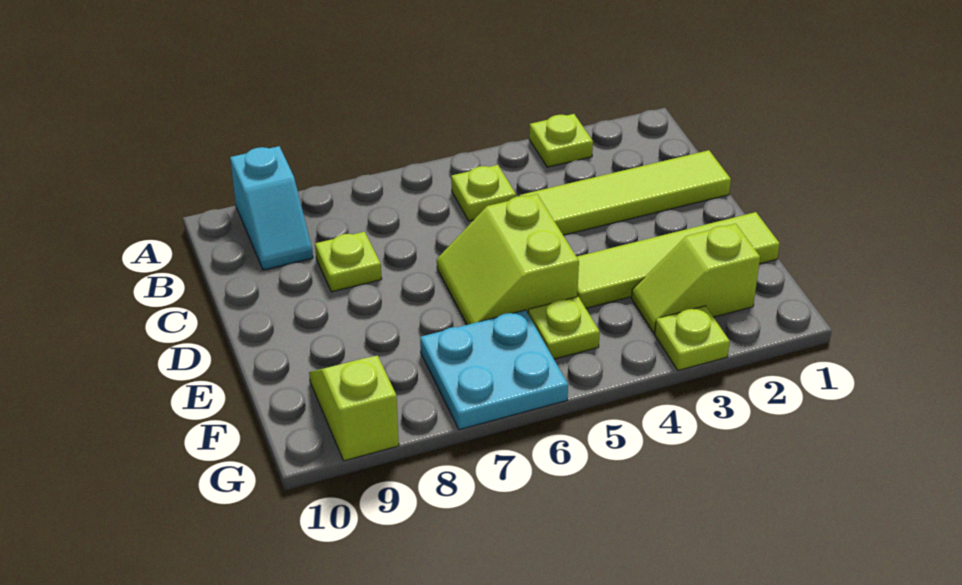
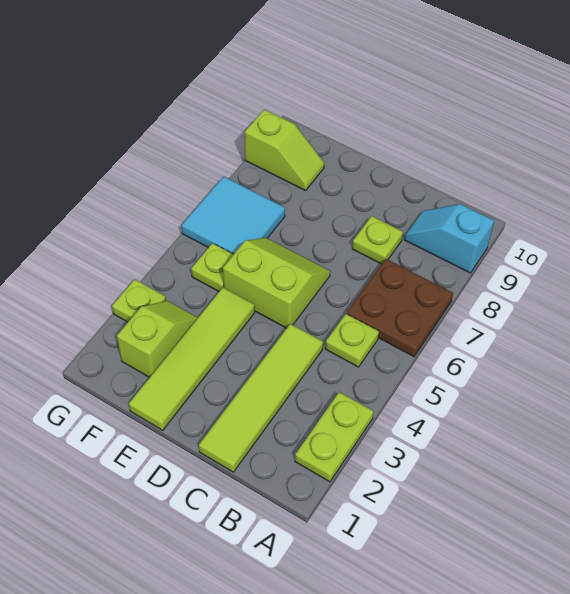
lime plate A3 level 1 -> lime plate A2:A3 level 1
none -> brown plate A6:B7 level 1
cyan plate F6:G7 level 1 -> cyan tile F6:G7 level 1

